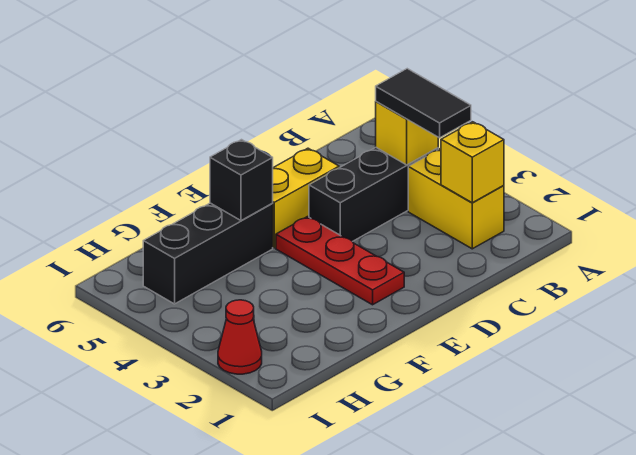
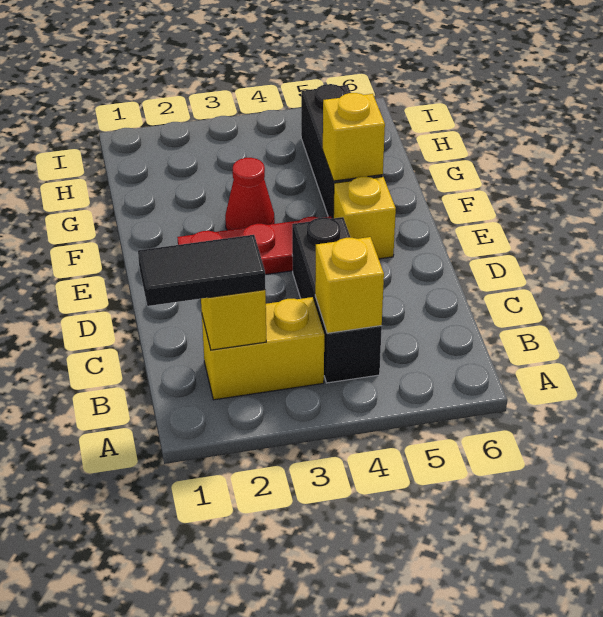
black tile B3:B4 level 3 -> black tile B1:B2 level 3
yellow brick D5:E5 level 1 -> yellow brick E5 level 1
black brick F5 level 2 -> yellow brick F5 level 2
red cone I2 level 1 -> red cone F3 level 1

